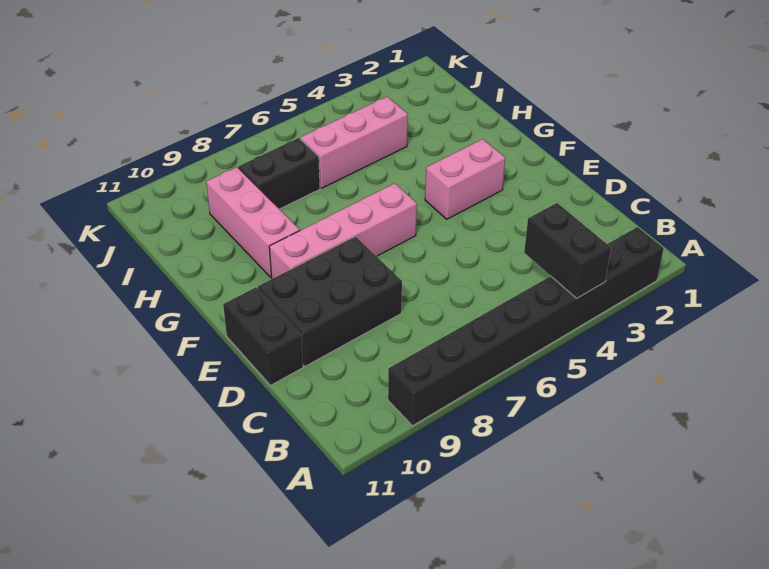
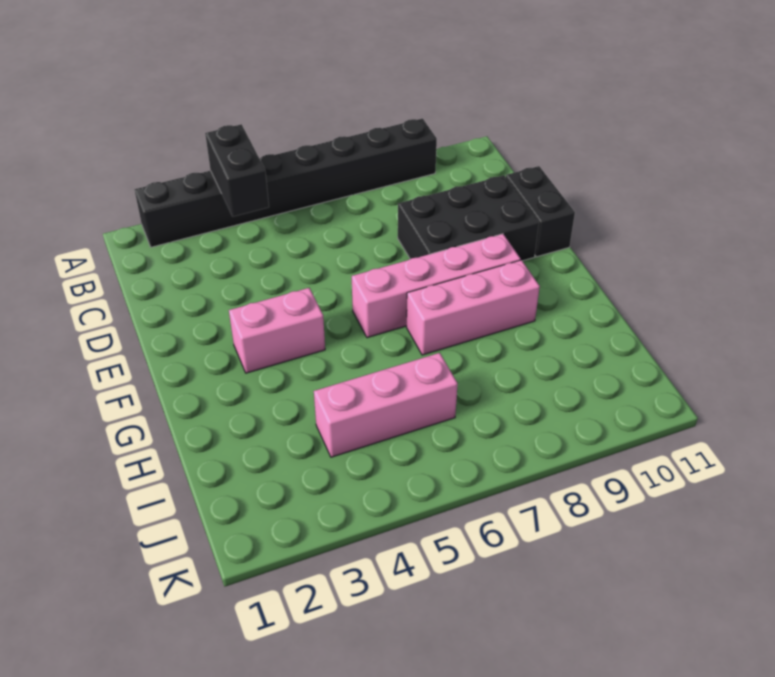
pink brick G9:I9 level 1 -> pink brick G7:G9 level 1
black brick I7:I8 level 1 -> none

